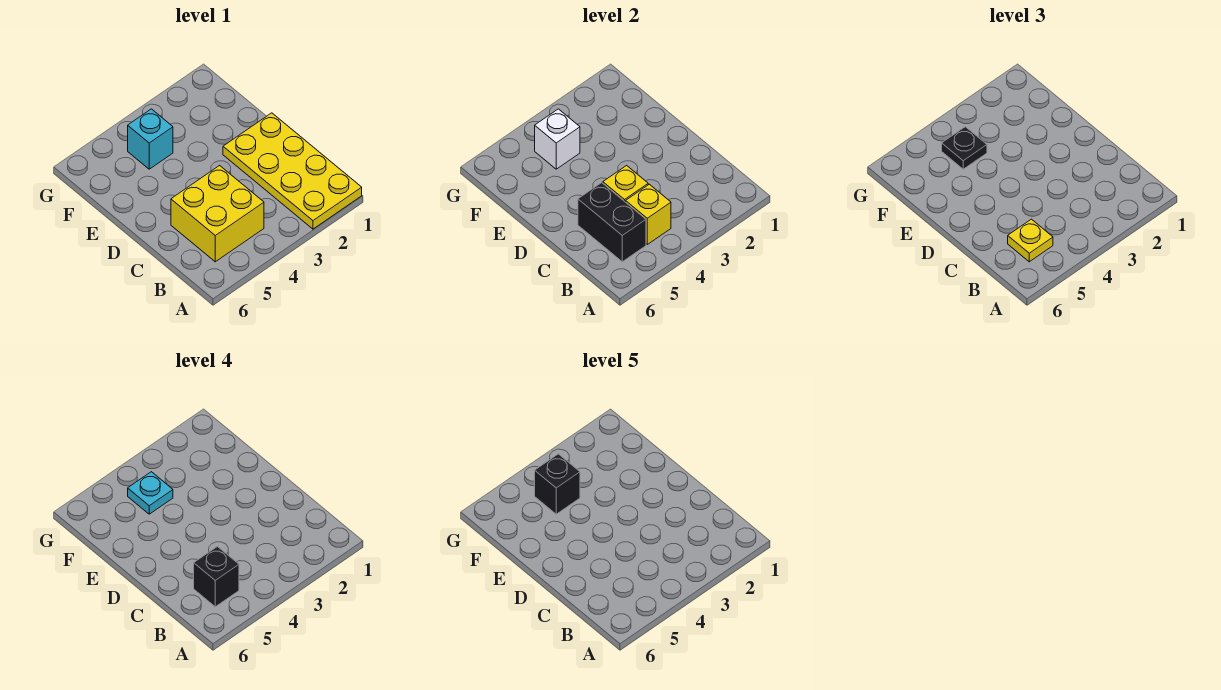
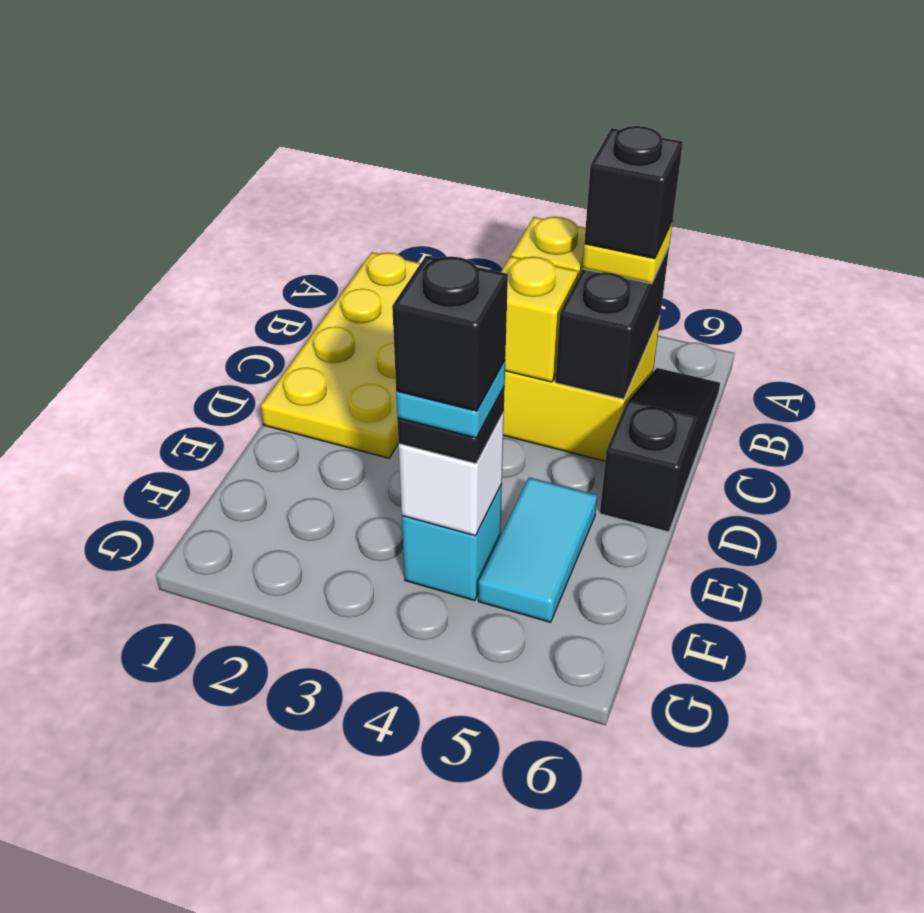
none -> black slope B6:D6 level 1 top D
none -> cyan tile E5:F5 level 1

